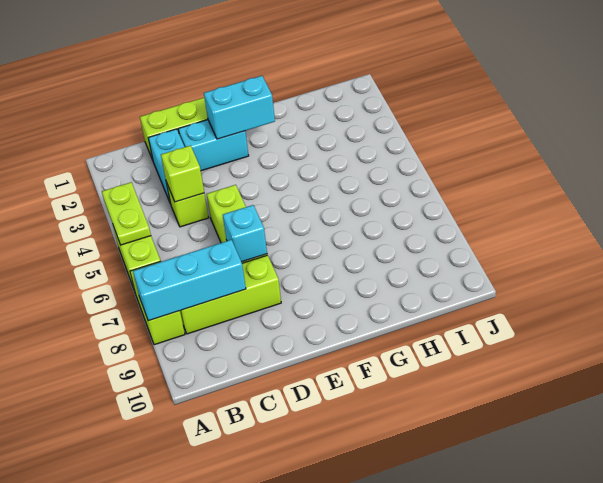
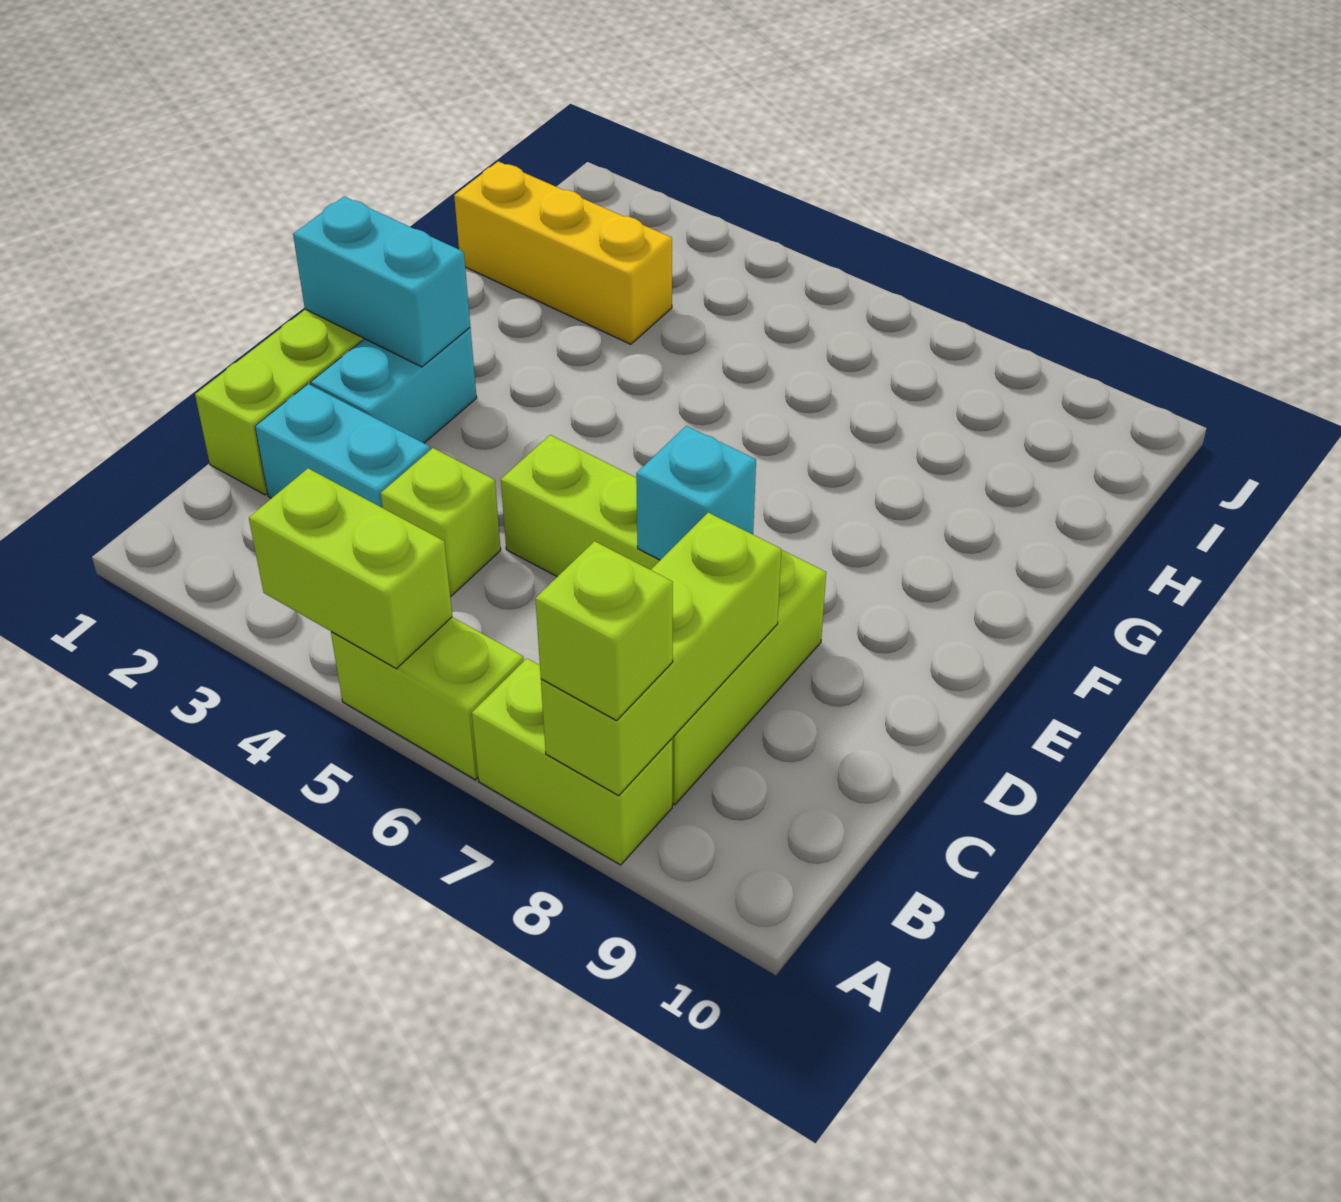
lime plate A4:A5 level 2 -> lime brick A4:A5 level 2
cyan brick A8:C8 level 2 -> lime brick A8:C8 level 2
lime brick C4 level 2 -> lime brick A8 level 3
cyan brick E2:F2 level 2 -> cyan brick E1:E2 level 2
none -> yellow brick H1:H3 level 1

